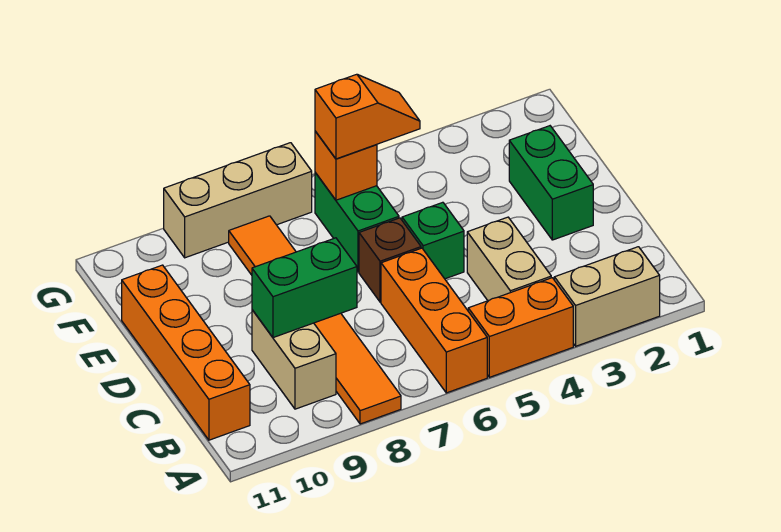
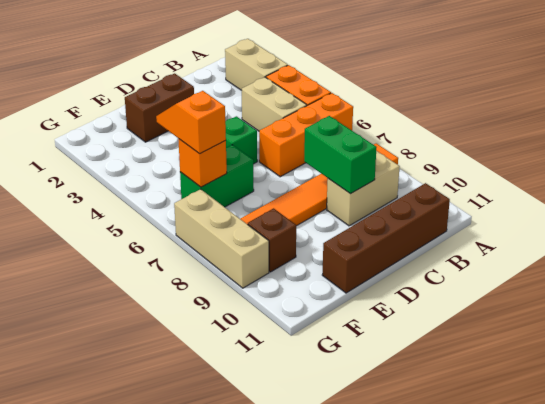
tan brick B4:C4 level 1 -> tan brick B4:B5 level 1
orange brick B11:E11 level 1 -> brown brick B11:E11 level 1
green brick D2:E2 level 1 -> brown brick D2:E2 level 1
brown brick D6 level 1 -> brown brick F9 level 1

